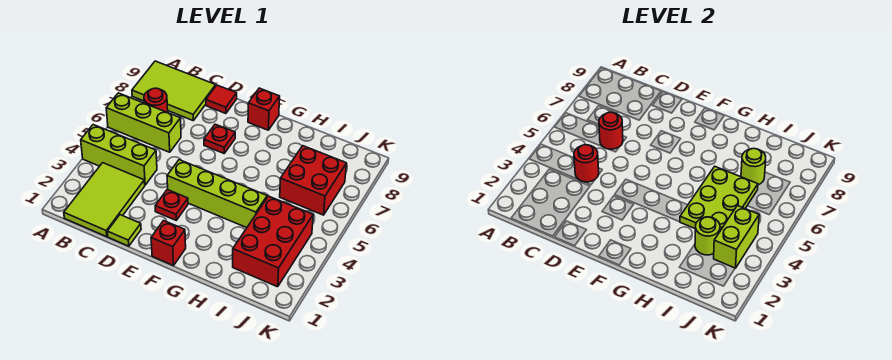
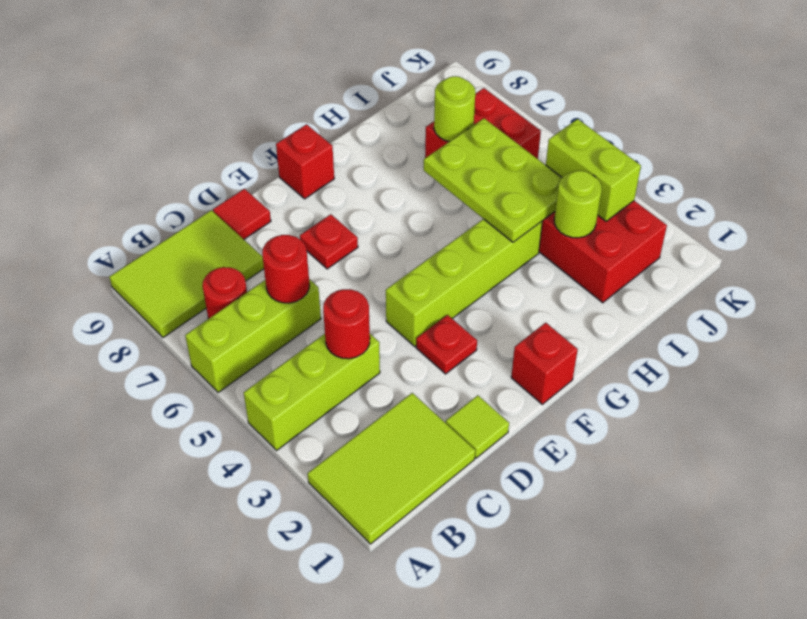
lime tile B1:C3 level 1 -> lime tile A1:C2 level 1

